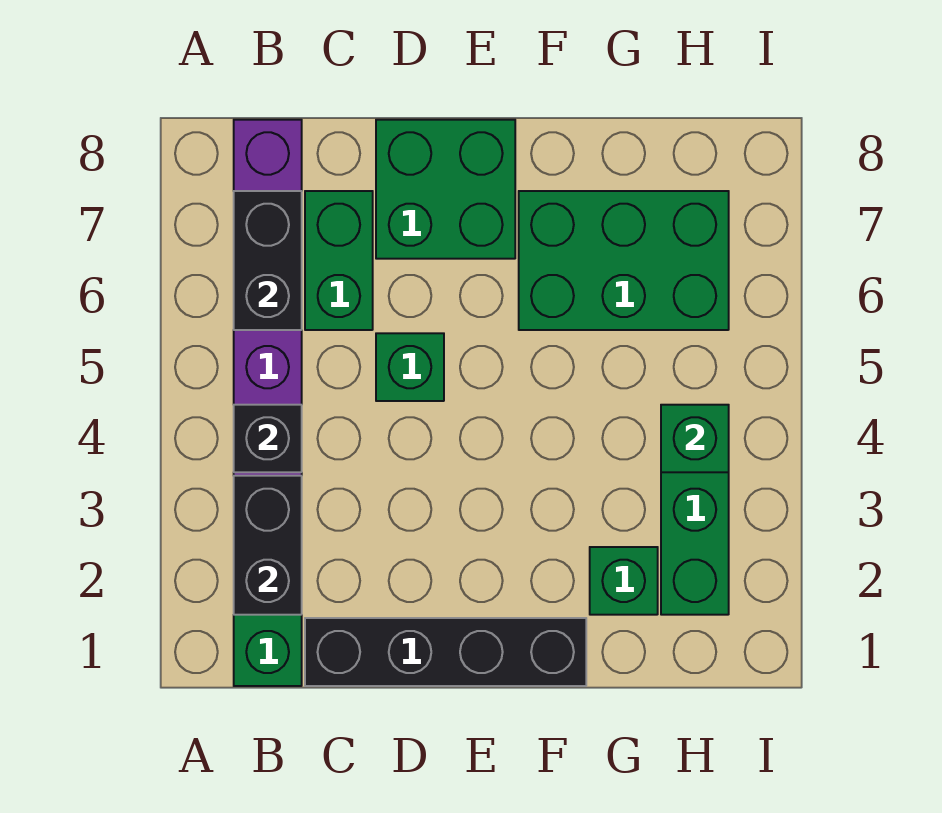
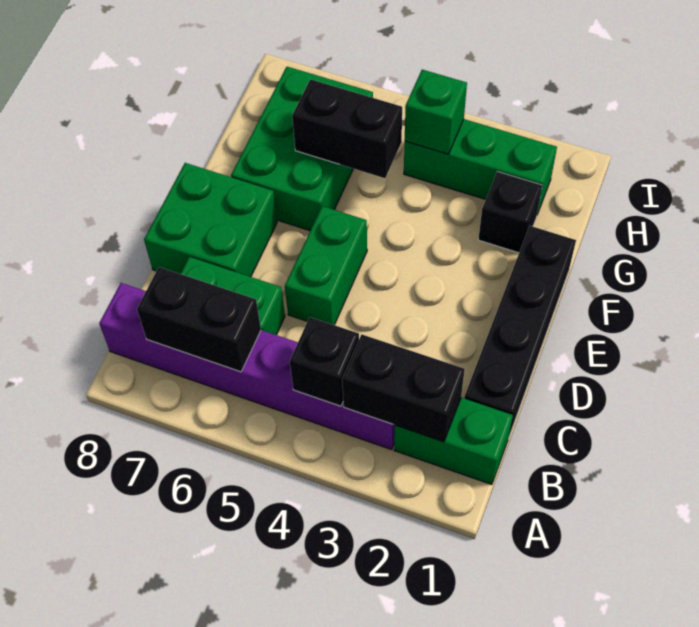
green brick D5 level 1 -> green brick D5:E5 level 1
green brick G2 level 1 -> black brick G2 level 1
none -> black brick G5:G6 level 2

